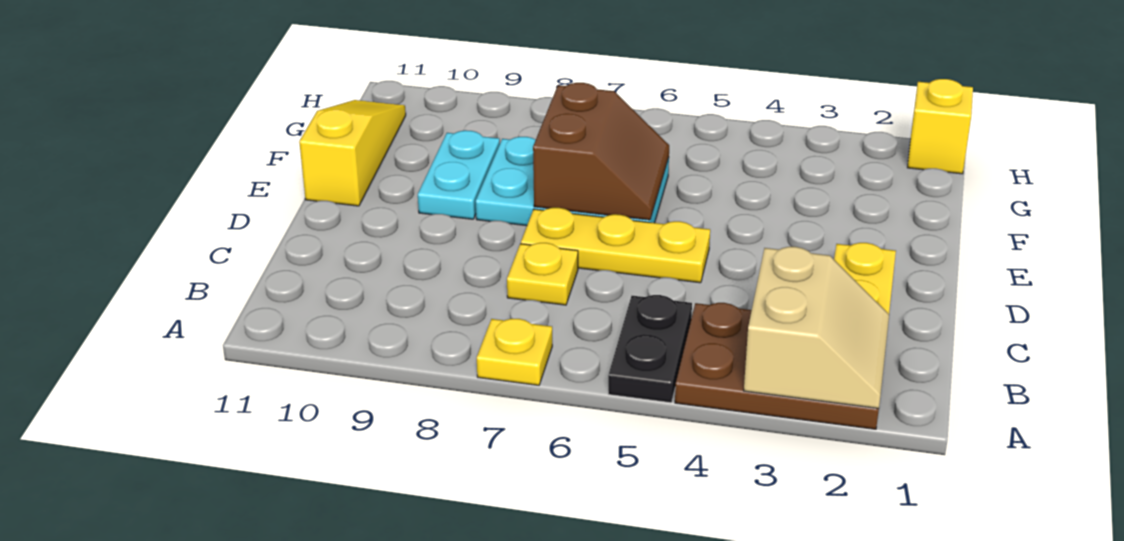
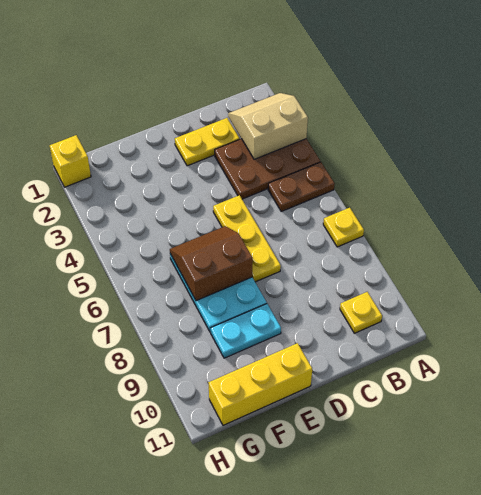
brown plate A2:B4 level 1 -> brown plate A3:C4 level 1
black plate A5:B5 level 1 -> brown plate A5:B5 level 1
yellow plate C7 level 1 -> yellow plate B10 level 1
yellow slope E11:G11 level 1 top E -> yellow brick E11:G11 level 1

